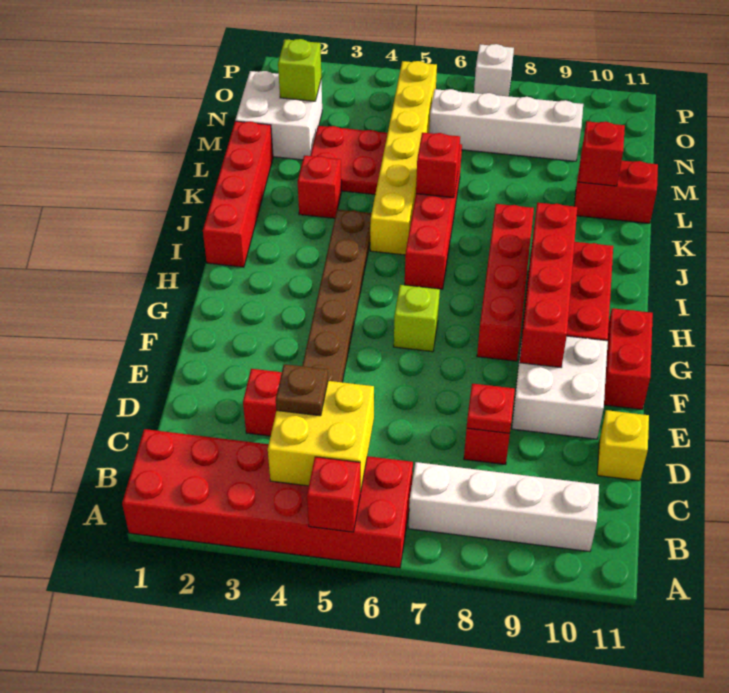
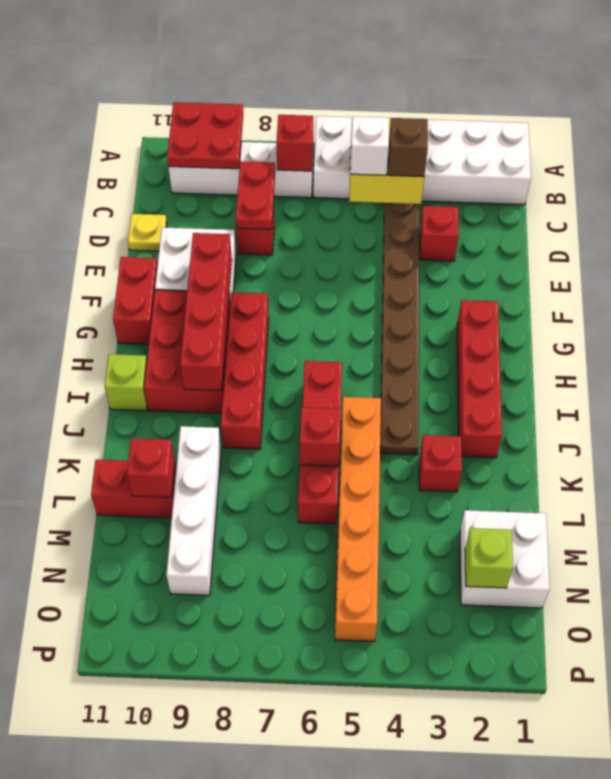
red brick A1:B6 level 1 -> white brick A1:B6 level 1
red brick A5 level 2 -> red brick B7 level 2
brown plate C4 level 3 -> brown brick C4 level 3
red plate D8 level 2 -> red plate C8:D8 level 2
yellow brick D11 level 1 -> yellow plate D11 level 1
lime brick G6 level 1 -> lime brick I11 level 1
red brick I1:L1 level 1 -> red brick G2:J2 level 1
yellow brick J5:O5 level 1 -> orange brick J5:O5 level 1
red plate L3:M4 level 1 -> red plate A9:B10 level 2
white brick N6:N9 level 1 -> white brick K9:N9 level 1
white brick P7 level 1 -> white brick C5 level 3

